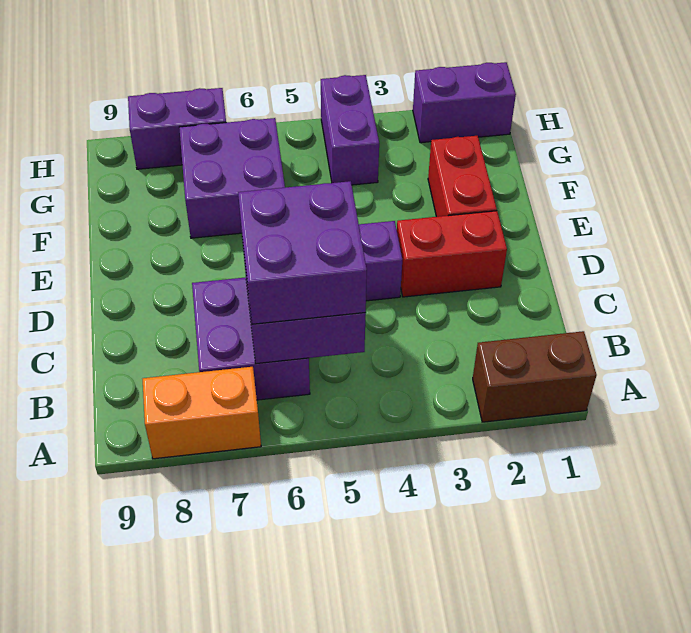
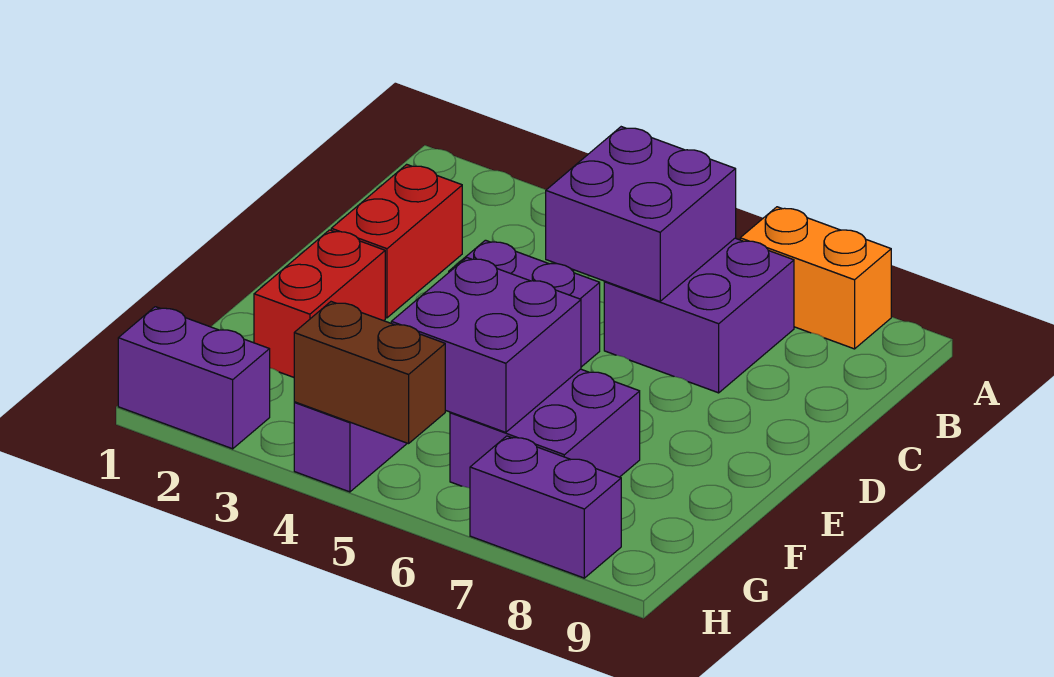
brown brick A1:A2 level 1 -> brown brick H4:H5 level 2
purple brick B5:C6 level 3 -> purple brick F5:G6 level 2
red brick D2:D3 level 1 -> red brick C2:D2 level 1

